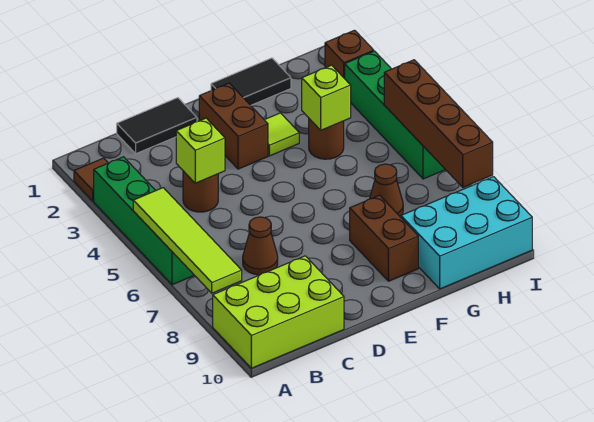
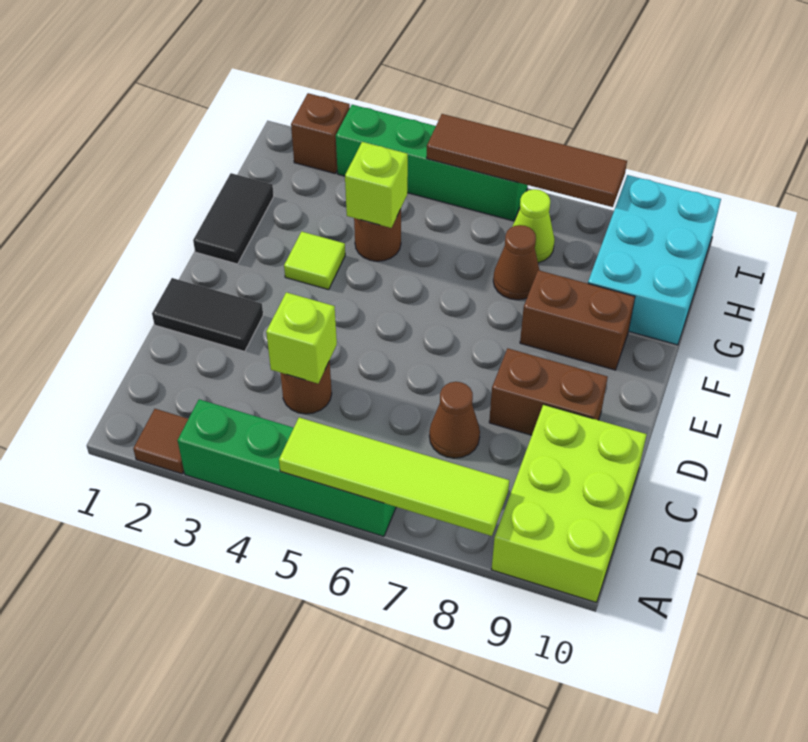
black tile C1:D1 level 1 -> black tile D1:D2 level 1
brown brick E2:E3 level 1 -> brown brick D8:D9 level 1
none -> lime cone H7 level 1
brown brick I5:I8 level 2 -> brown tile I5:I8 level 2

